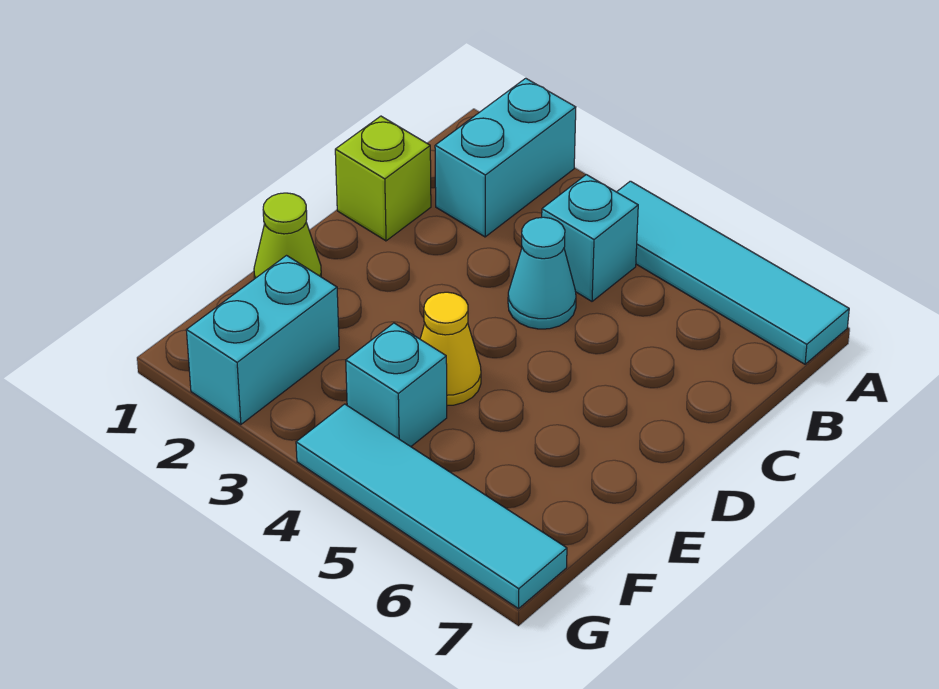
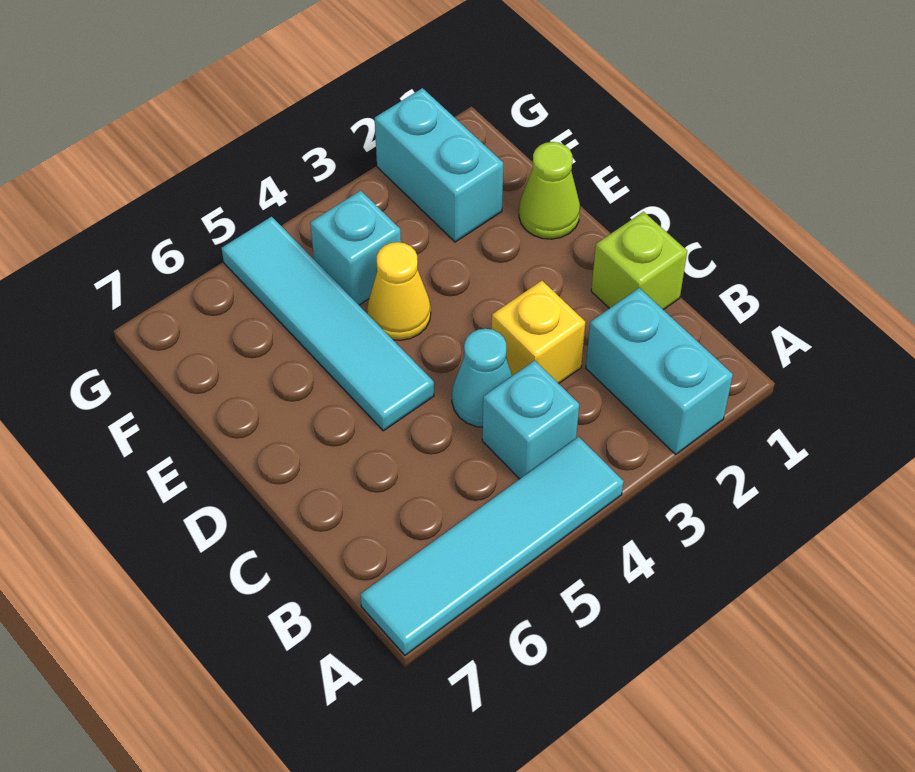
none -> yellow brick C3 level 1
cyan tile G4:G7 level 1 -> cyan tile D5:G5 level 1

